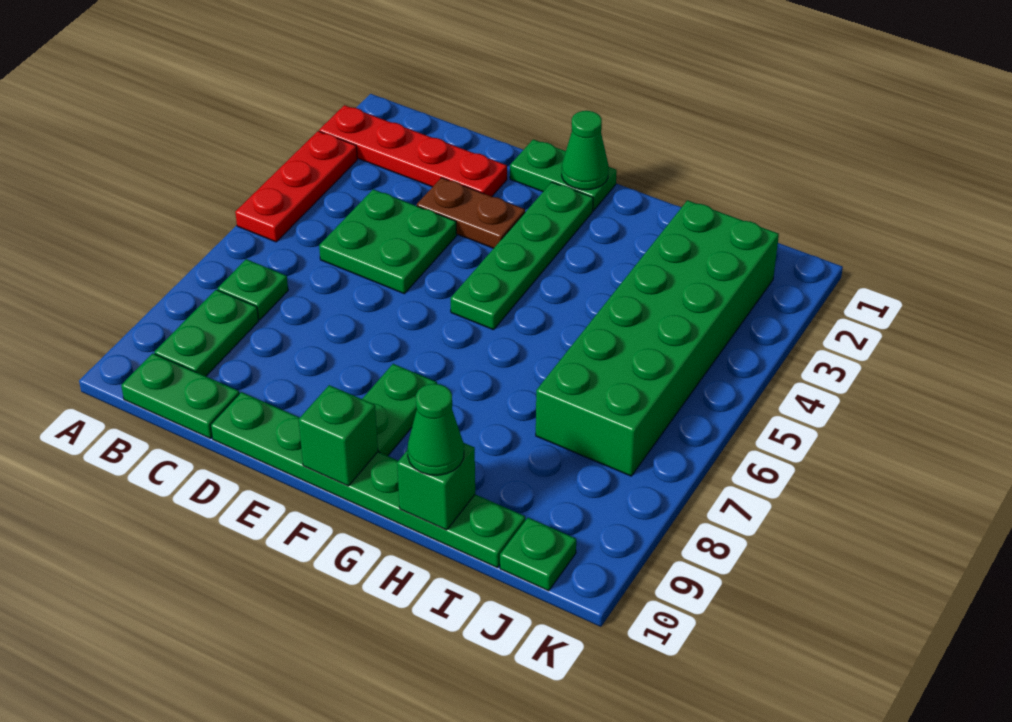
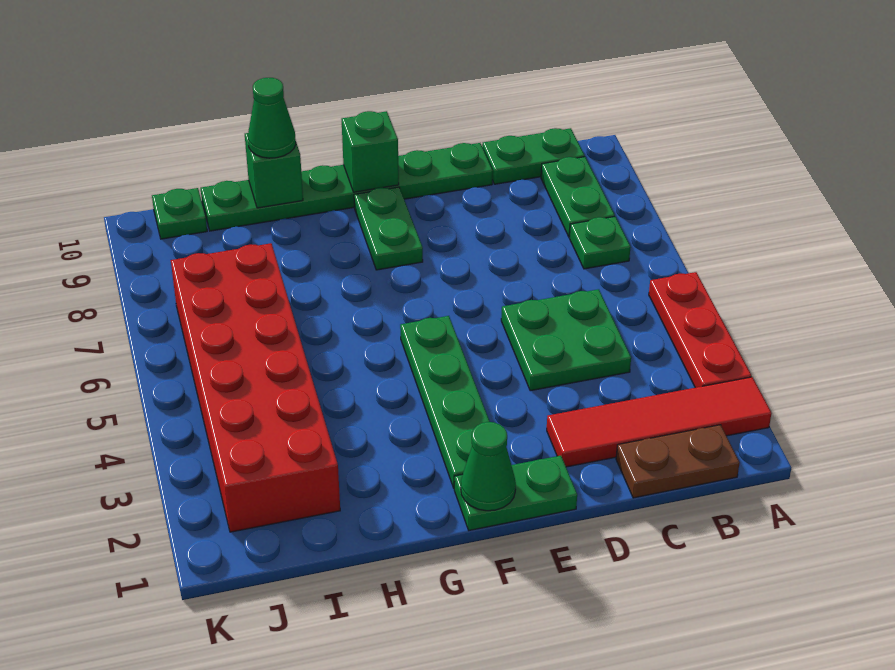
red plate A2:D2 level 1 -> red tile A2:D2 level 1
brown plate D3:E3 level 1 -> brown plate B1:C1 level 1
green brick I2:J7 level 1 -> red brick I2:J7 level 1

